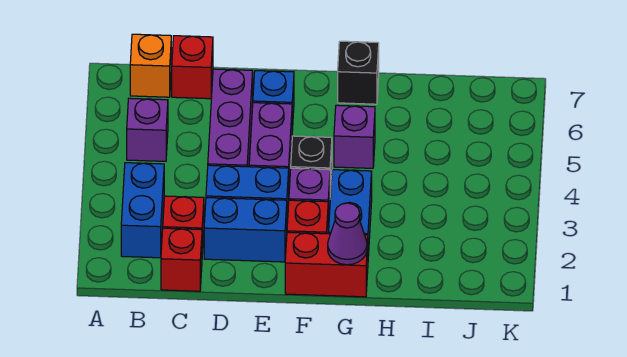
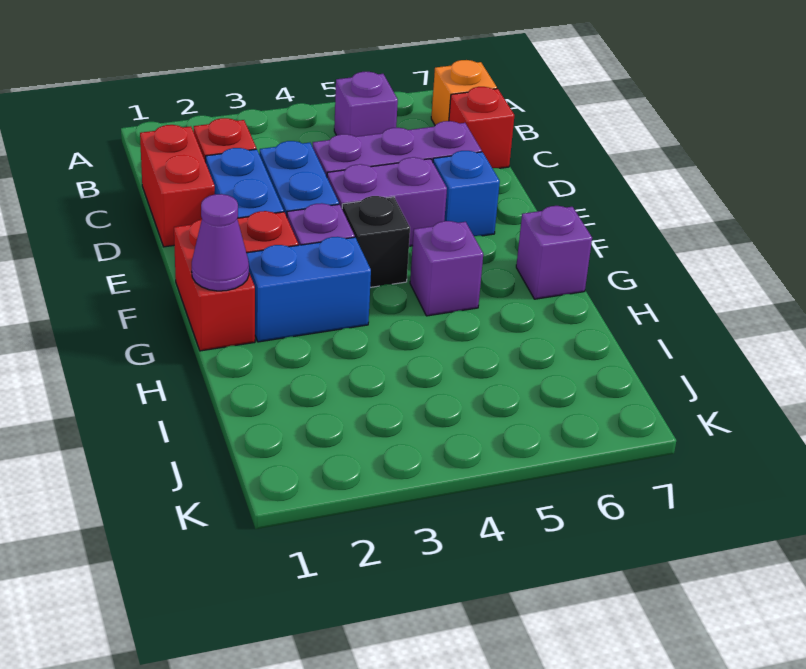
blue brick B2:B3 level 1 -> none
red brick C1 level 1 -> red brick C1:D1 level 1
black brick G7 level 1 -> purple brick G7 level 1

